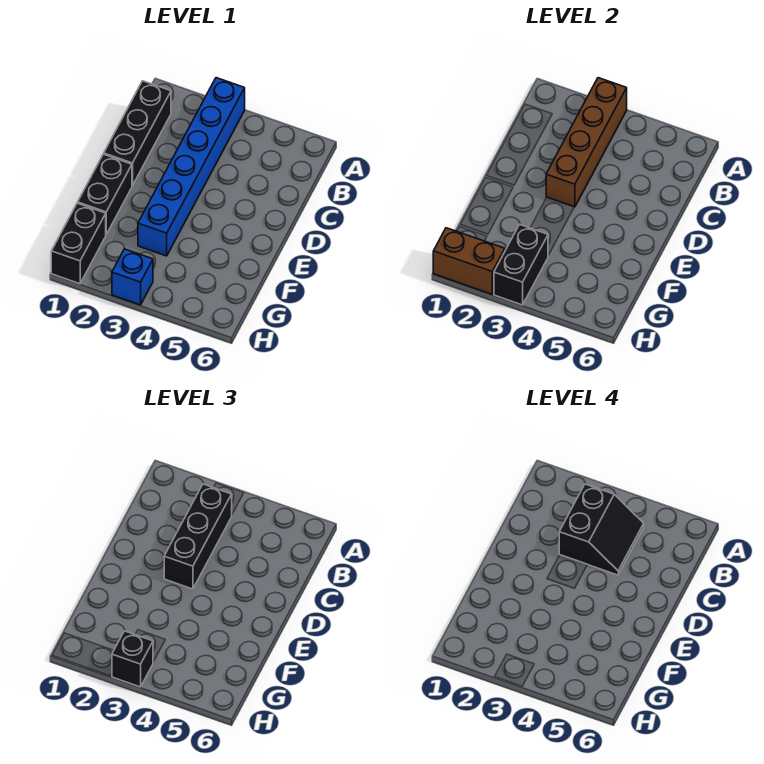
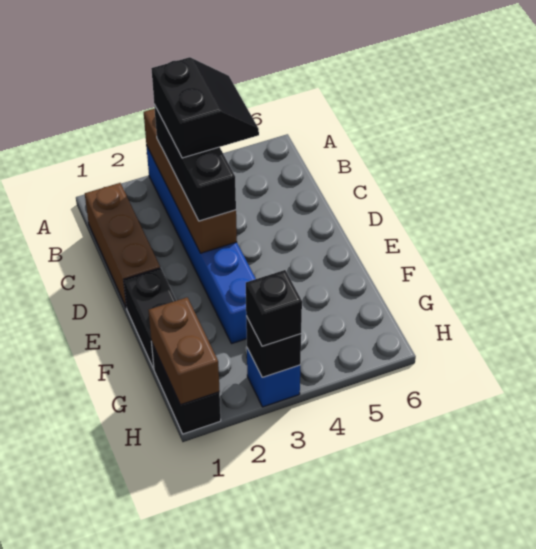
black brick B1:D1 level 1 -> brown brick B1:D1 level 1
black brick G3:H3 level 2 -> black brick H3 level 2
brown brick H1:H2 level 2 -> brown brick G1:H1 level 2

